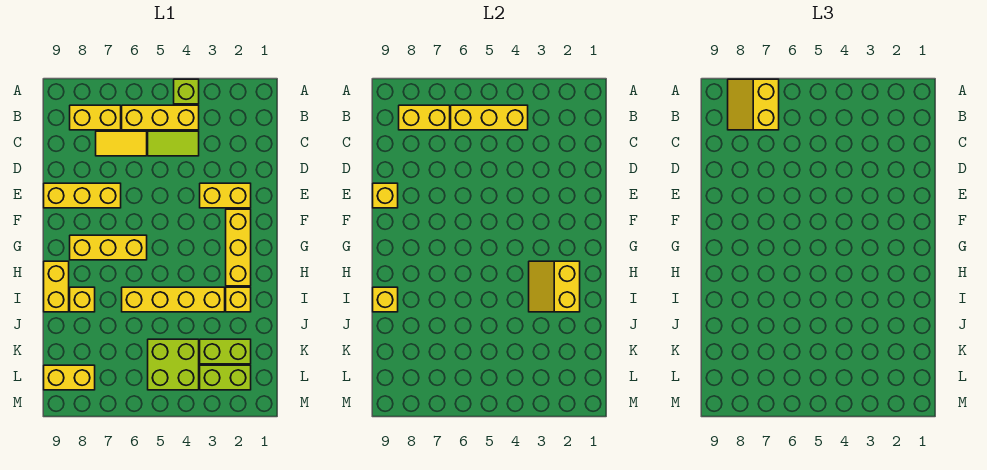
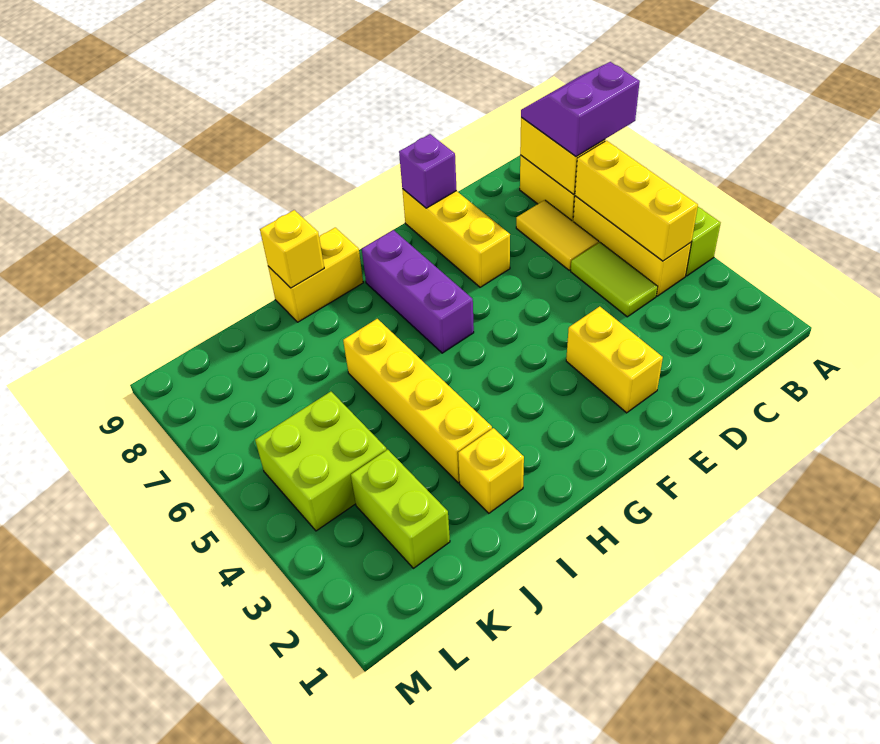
yellow slope A7:B8 level 3 top 7 -> purple slope A7:B8 level 3 top 7
yellow brick E9 level 2 -> purple brick E9 level 2
yellow brick F2:H2 level 1 -> none
yellow brick G6:G8 level 1 -> purple brick G6:G8 level 1
yellow slope H2:I3 level 2 top 2 -> none
yellow brick I8 level 1 -> none
lime brick L2:L3 level 1 -> none
yellow brick L8:L9 level 1 -> none

